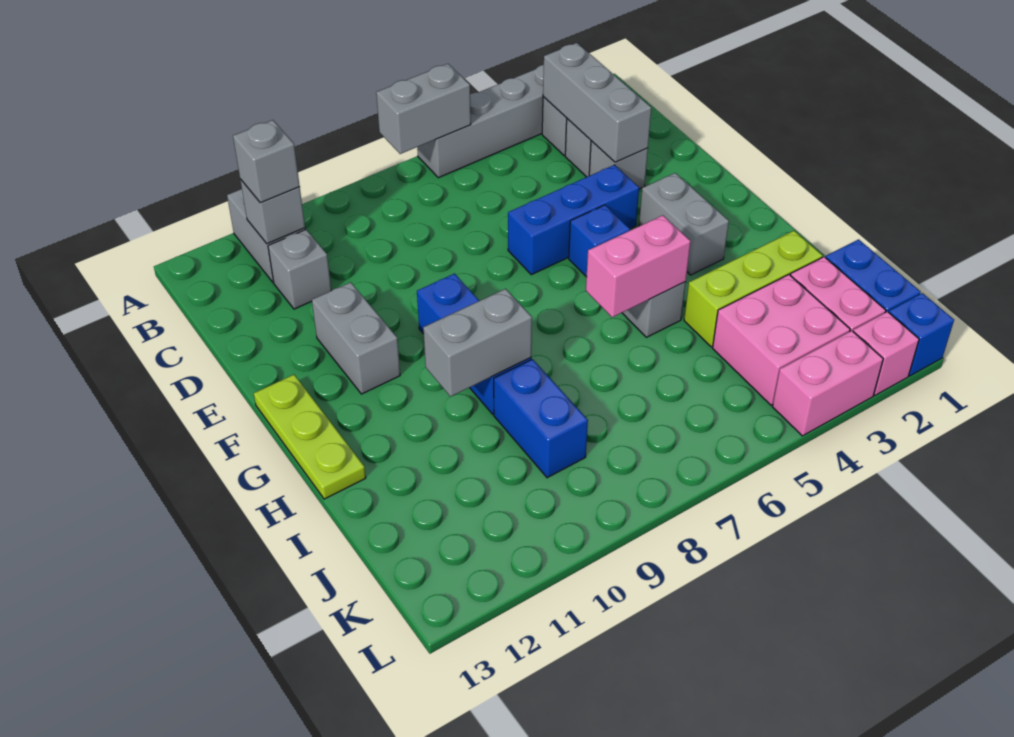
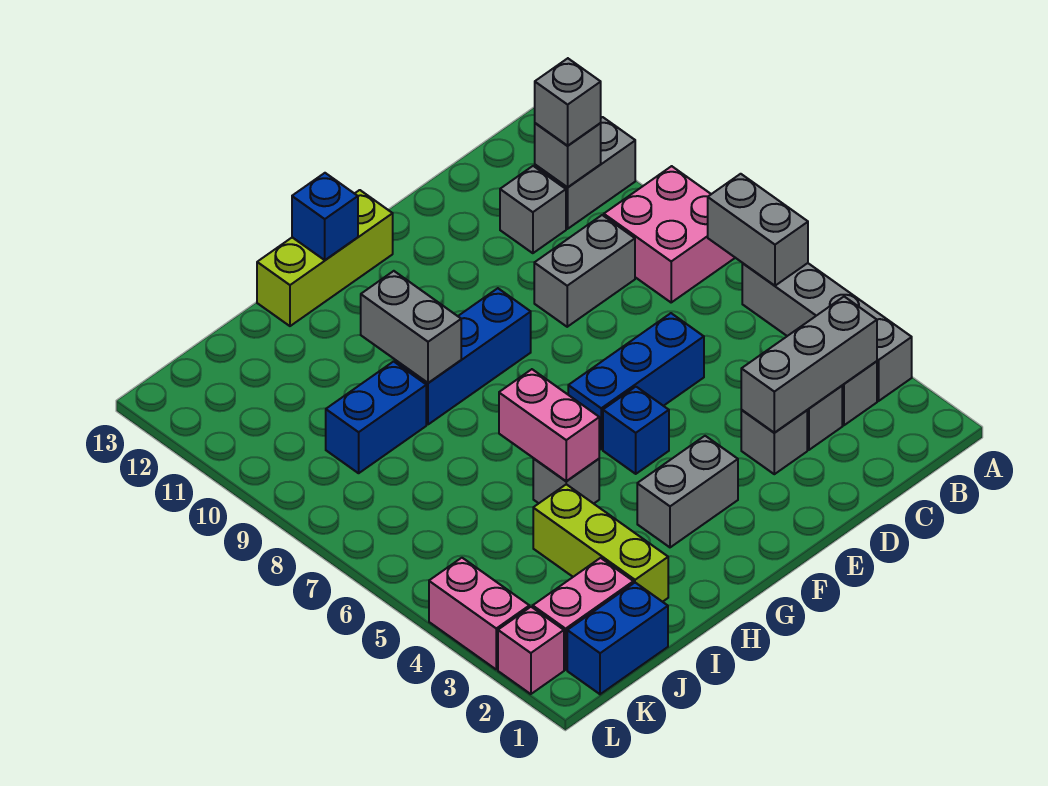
blue brick E4:E6 level 1 -> blue brick D6:F6 level 1
grey brick E11:F11 level 1 -> grey brick C9:D9 level 1
lime plate F13:H13 level 1 -> lime brick F13:H13 level 1
pink brick J3:K4 level 1 -> pink brick A8:B9 level 1
blue brick L1 level 1 -> blue brick G13 level 2

